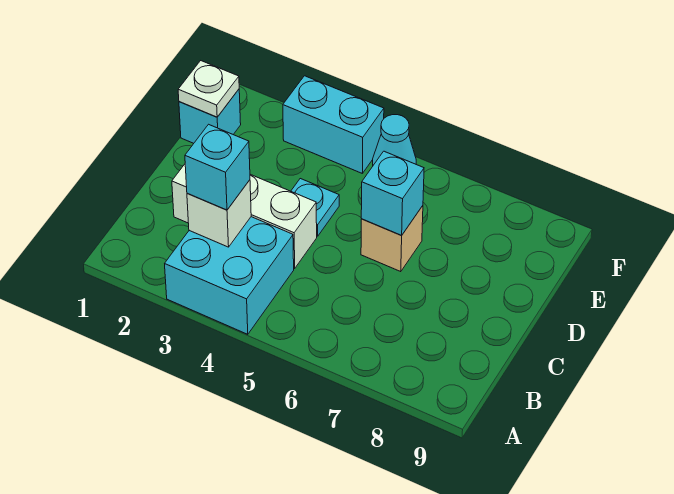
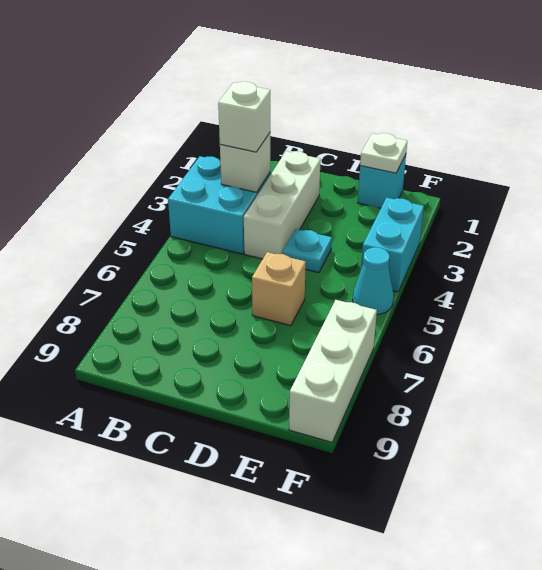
cyan brick B3 level 3 -> white brick B3 level 3
cyan brick D6 level 2 -> none
none -> white brick F7:F9 level 1

